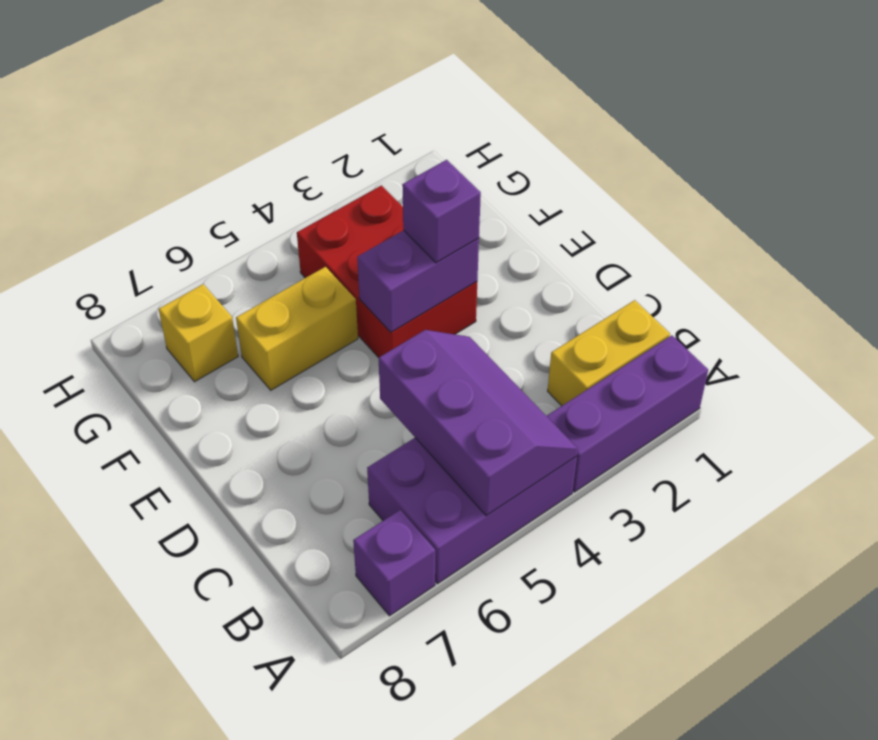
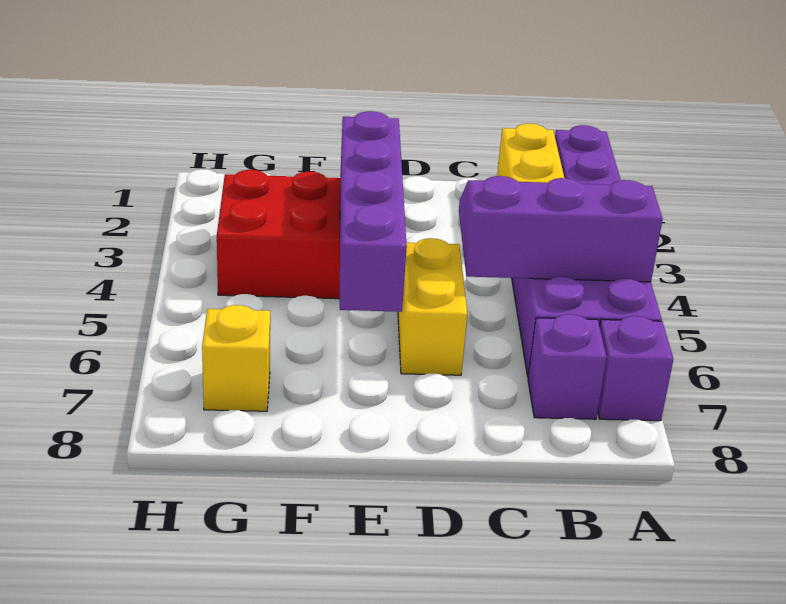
purple brick E3:E4 level 2 -> purple brick E3:E6 level 2
purple brick E3 level 3 -> purple brick B7 level 1
yellow brick F5:F6 level 1 -> yellow brick D5:D6 level 1

